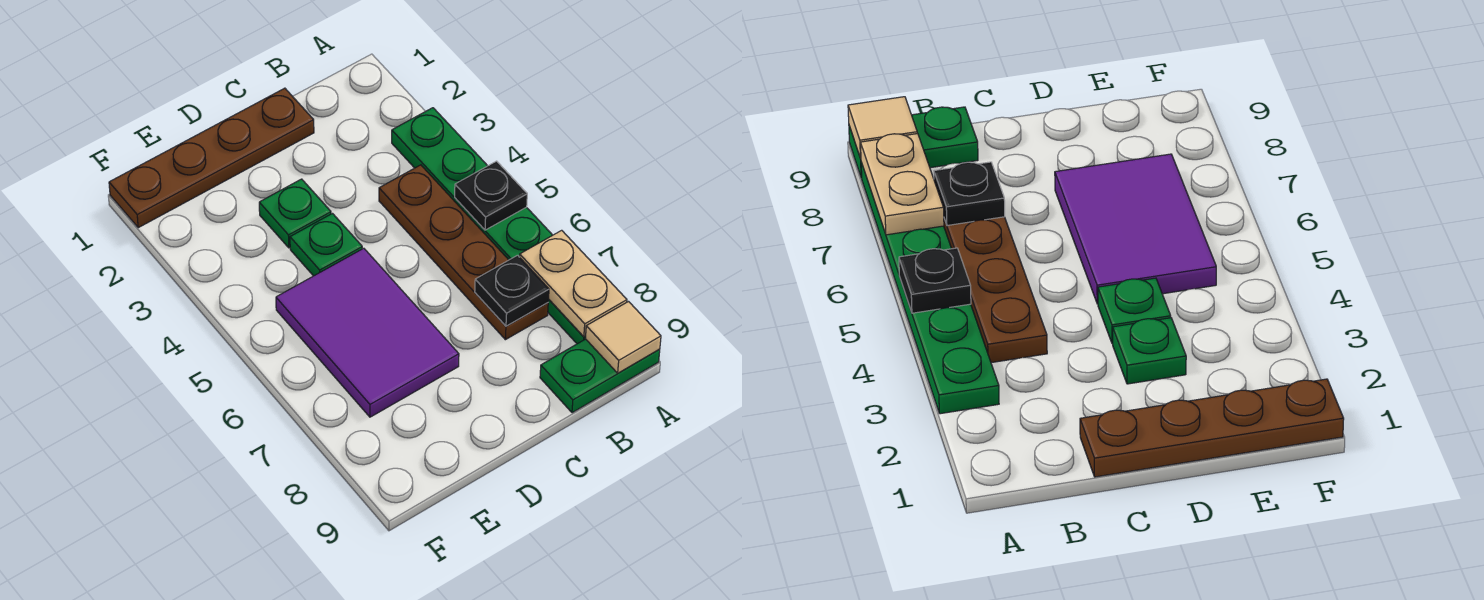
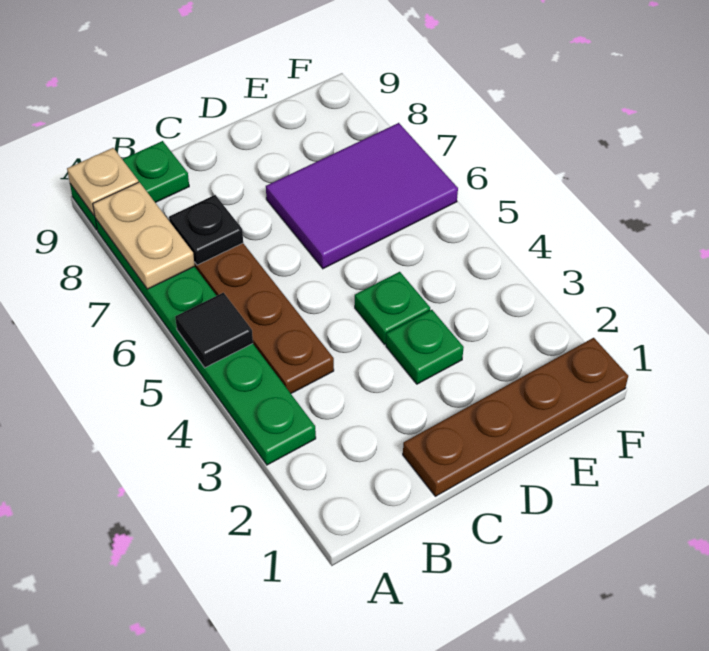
black plate A5 level 2 -> black tile A5 level 2
tan tile A9 level 2 -> tan plate A9 level 2
purple tile D5:E7 level 1 -> purple tile D6:F7 level 1

